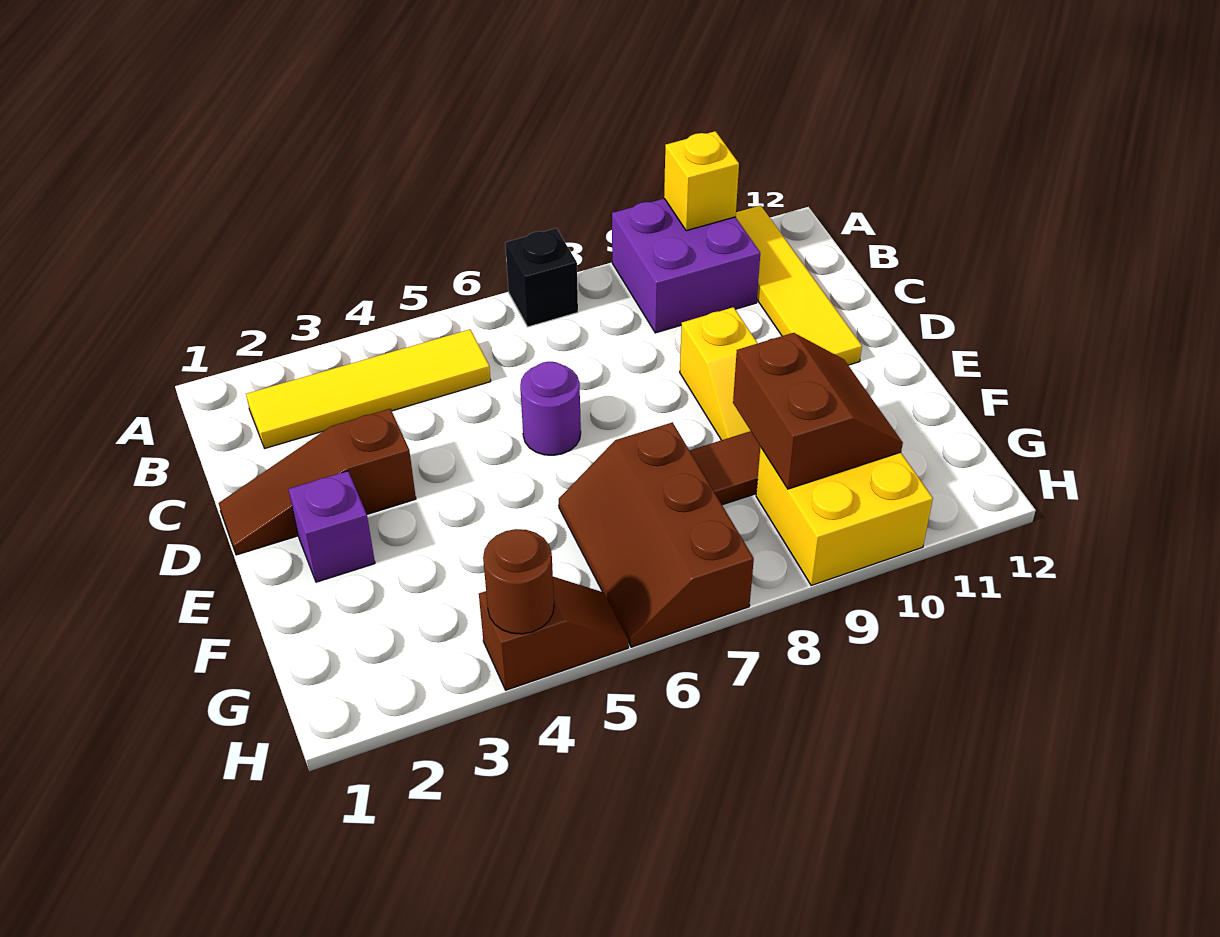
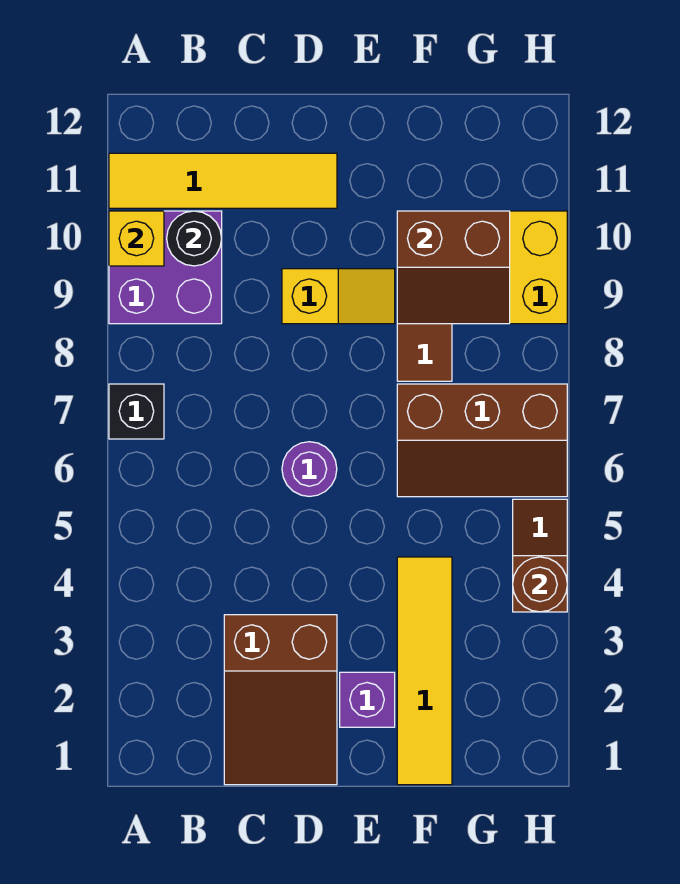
yellow tile B2:B5 level 1 -> yellow tile F1:F4 level 1
none -> black round brick B10 level 2
brown slope D1:D3 level 1 top 3 -> brown slope C1:D3 level 1 top 3
brown slope F9:G10 level 2 top 9 -> brown slope F9:G10 level 2 top 10

